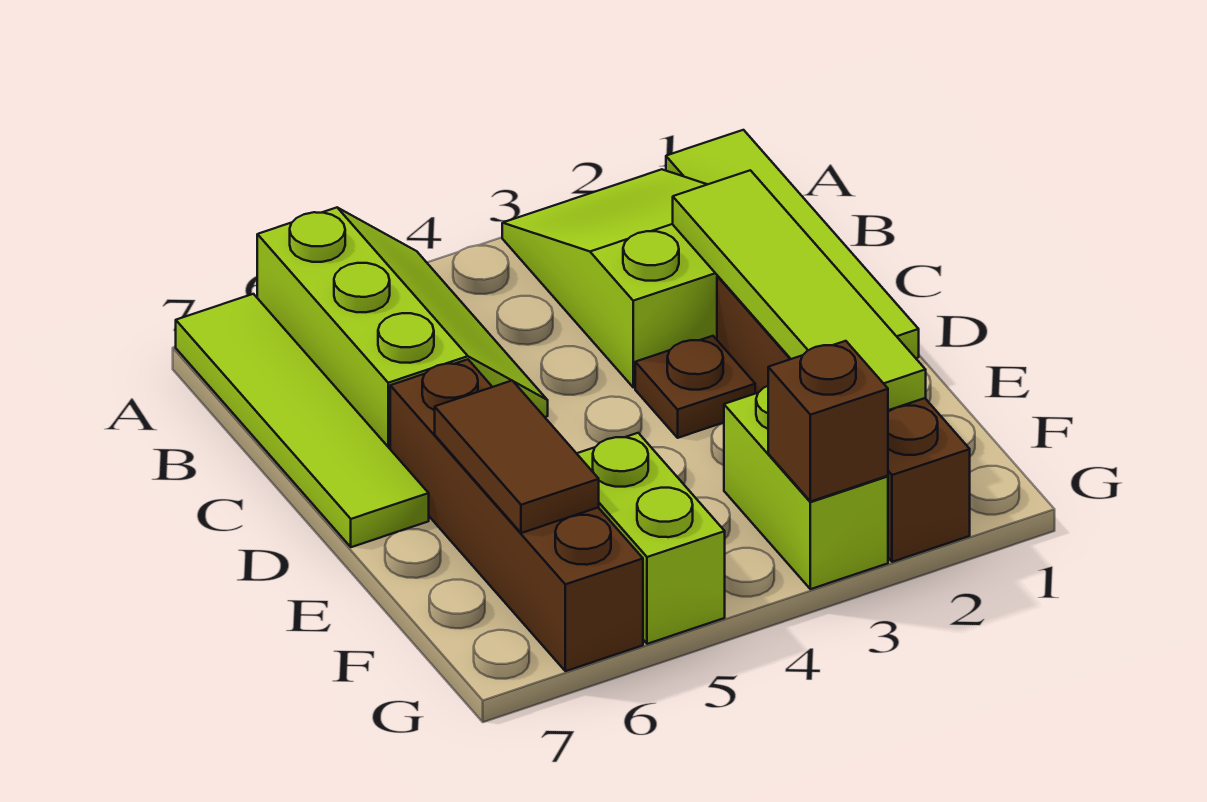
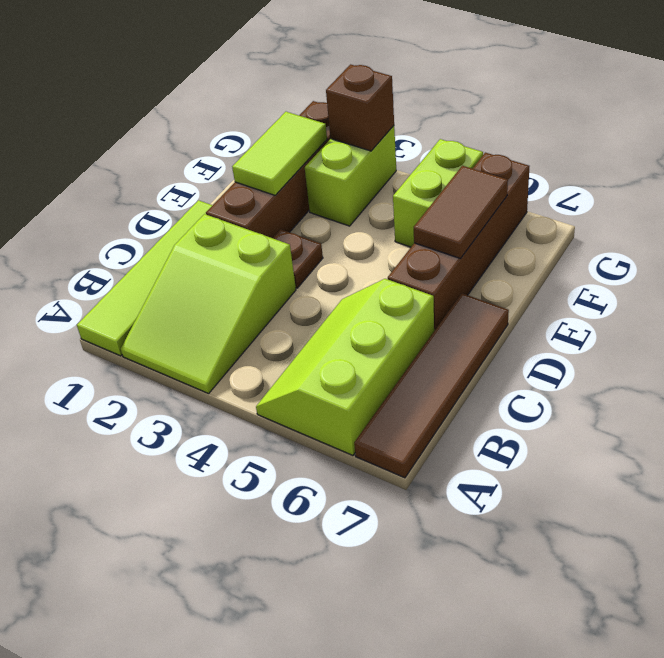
lime tile A7:D7 level 1 -> brown tile A7:D7 level 1
lime tile C2:F2 level 2 -> lime tile E2:F2 level 2

